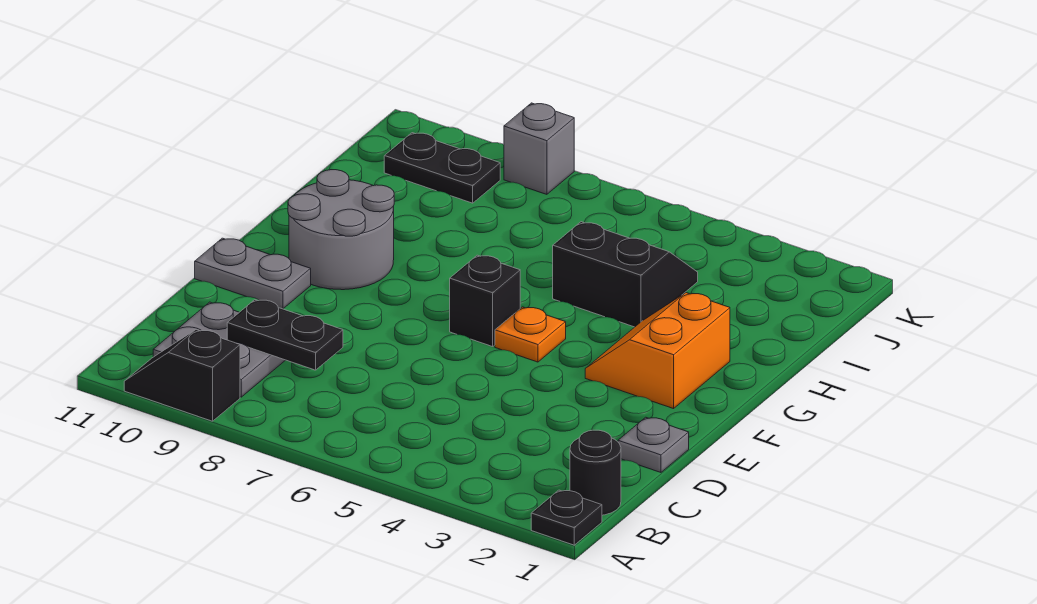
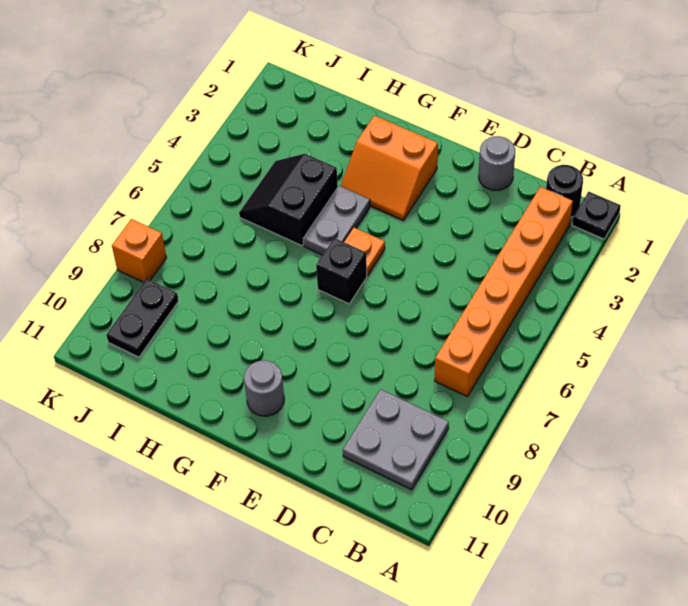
black slope A9:A10 level 1 top 9 -> none
none -> orange brick B2:B7 level 1
black plate C8:C9 level 2 -> none
grey plate D1 level 1 -> grey round brick D1 level 1
grey plate E10:E11 level 1 -> grey plate G4:G5 level 1
grey round brick F9:G10 level 1 -> grey round brick F10 level 1
grey brick K8 level 1 -> orange brick K8 level 1

